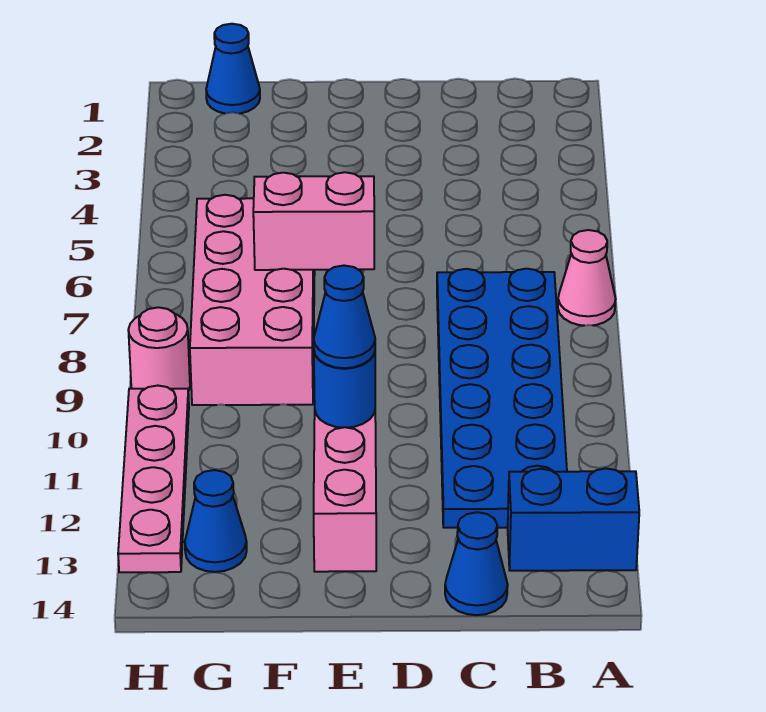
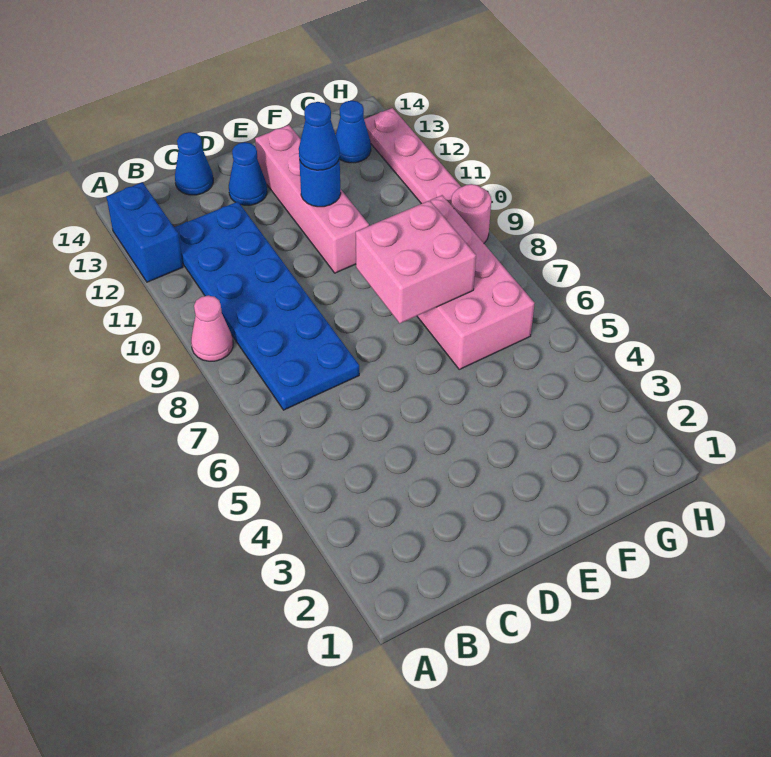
pink cone A7 level 1 -> pink cone A9 level 1
blue brick A13:B13 level 1 -> blue brick A12:A13 level 1
pink brick E7:F7 level 2 -> pink brick E7:F8 level 2
blue cone G1 level 1 -> blue cone D13 level 1

